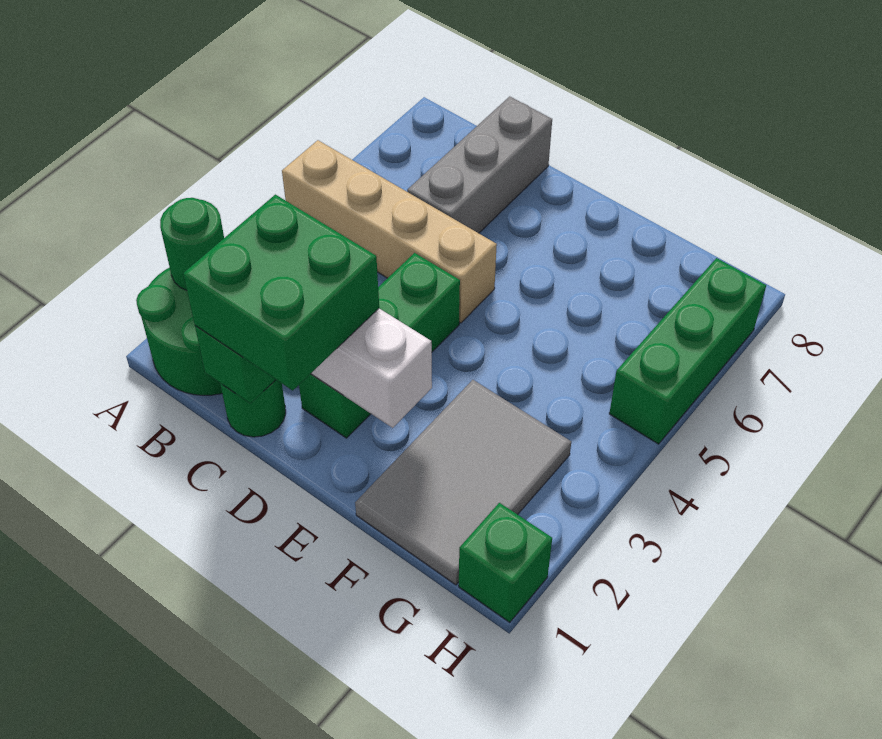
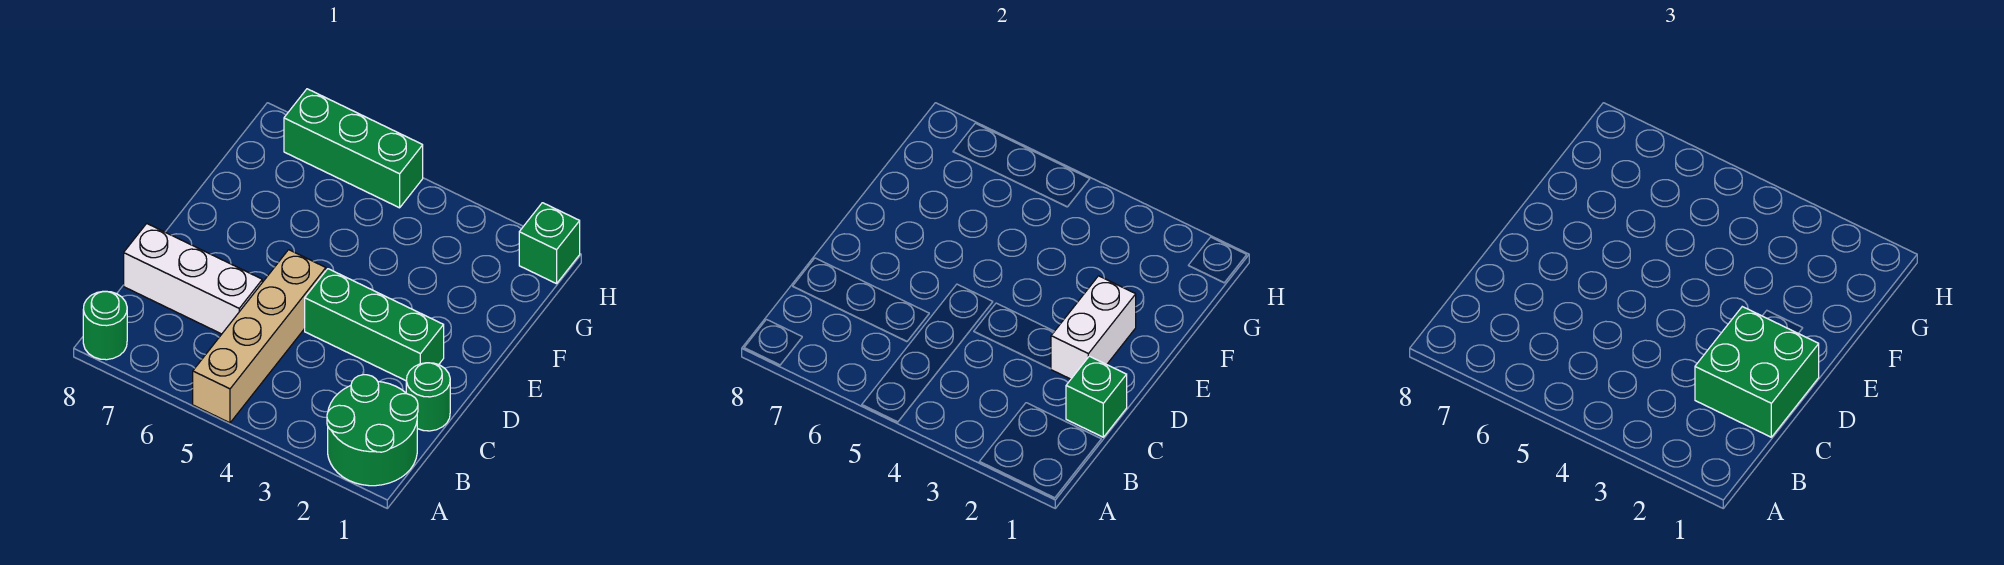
green round brick A2 level 2 -> green round brick A8 level 1
grey brick C6:C8 level 1 -> white brick C6:C8 level 1
grey tile F1:G3 level 1 -> none

